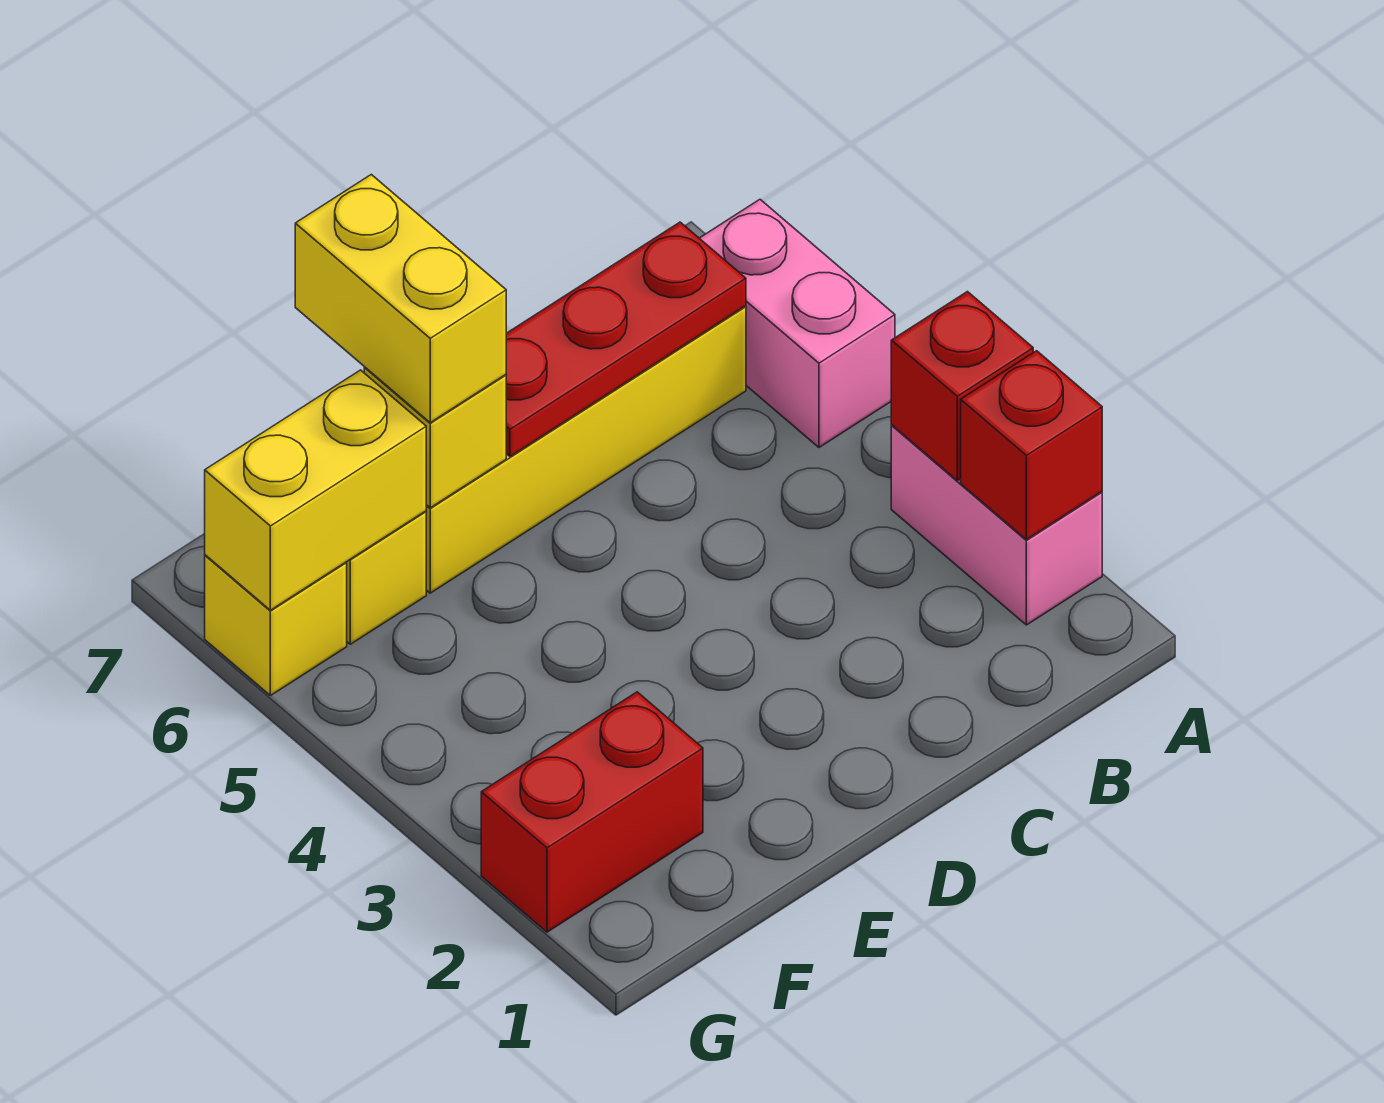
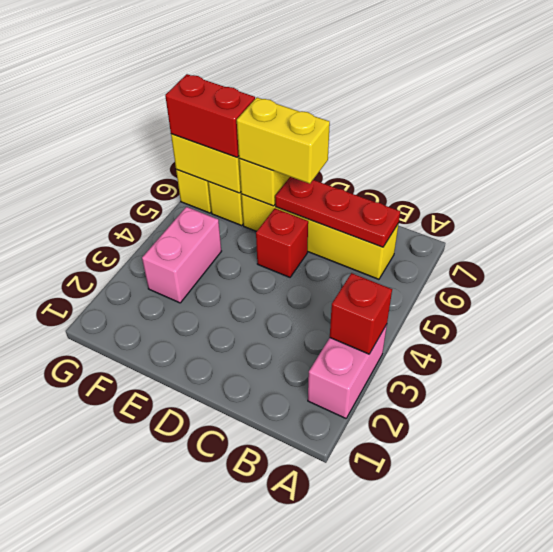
red brick A2 level 2 -> red brick D5 level 1
pink brick A5:A6 level 1 -> pink brick F3:F4 level 1
yellow brick E6:E7 level 3 -> yellow brick D6:E6 level 3
red brick F2:G2 level 1 -> red brick F6:G6 level 3

